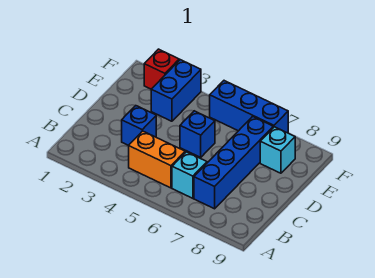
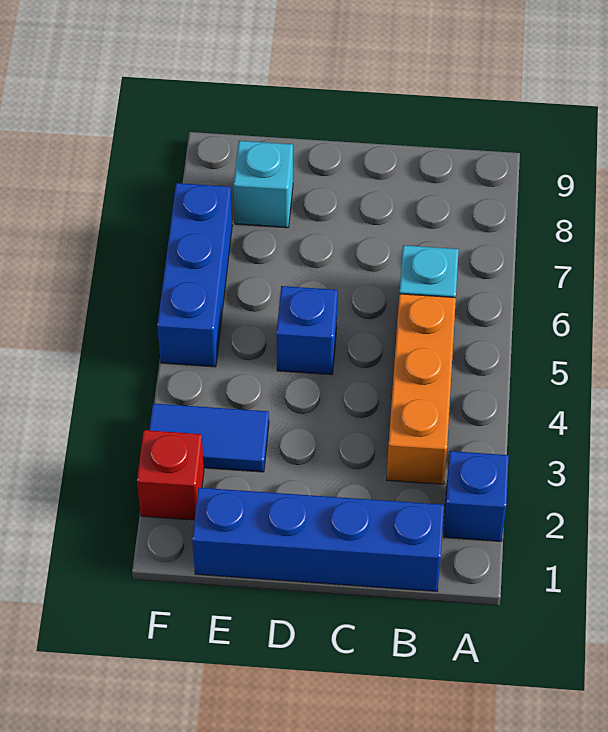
orange brick B4:B5 level 1 -> orange brick B3:B5 level 1
blue brick B7:E7 level 1 -> blue brick B1:E1 level 1
blue brick C3 level 1 -> blue brick A2 level 1
blue brick E3:F3 level 1 -> blue tile E3:F3 level 1

